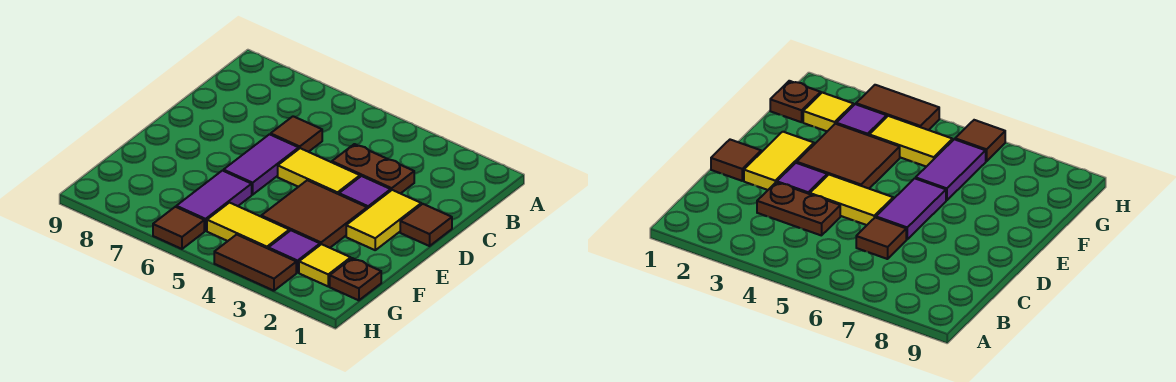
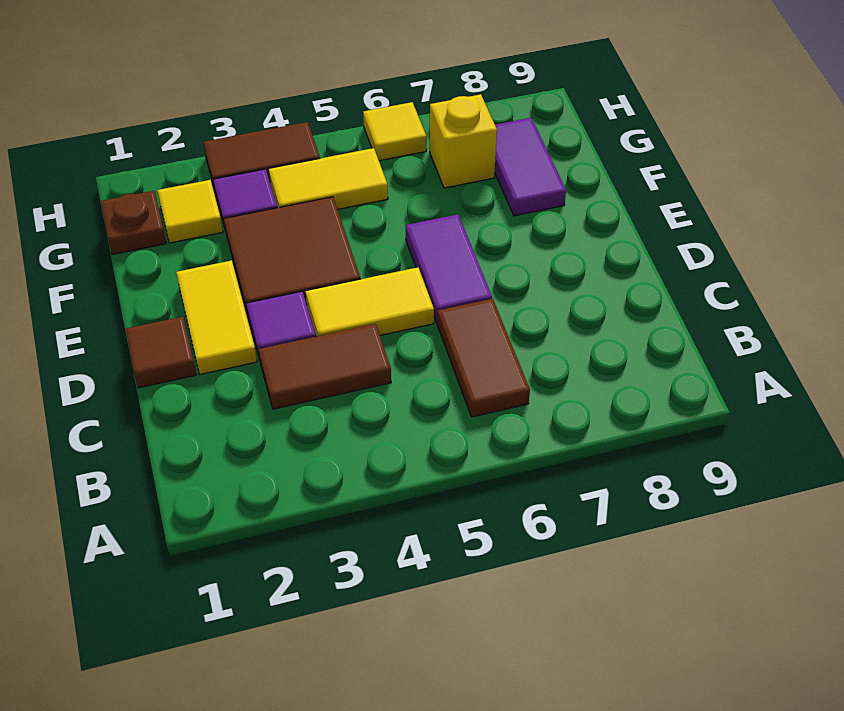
brown plate C3:C4 level 1 -> brown tile C3:C4 level 1
brown tile C6 level 1 -> brown tile B6:C6 level 1
purple tile F6:G6 level 1 -> purple tile F8:G8 level 1
none -> yellow brick G7 level 1
brown tile H6 level 1 -> yellow tile H6 level 1

